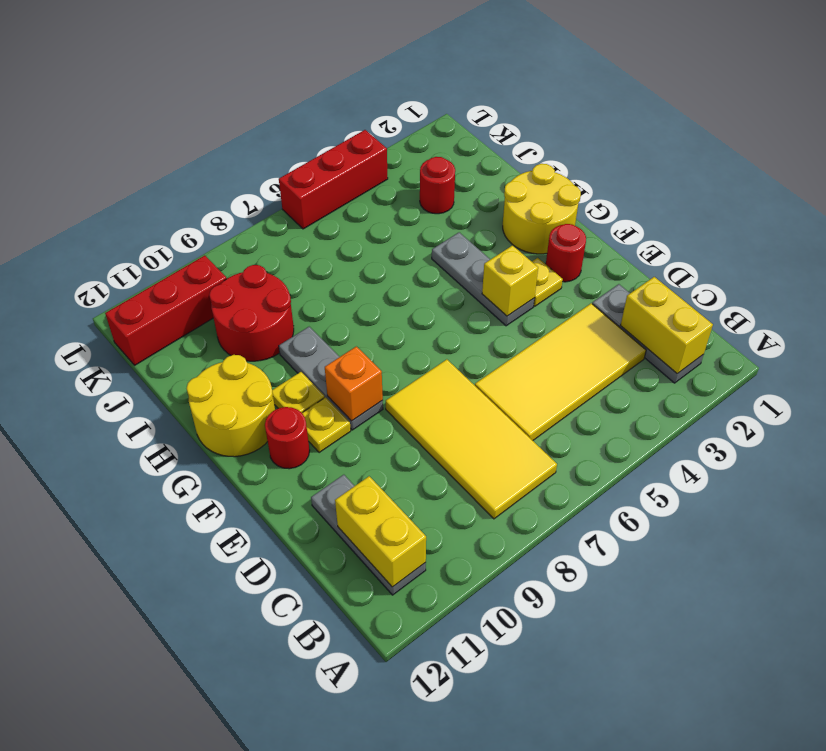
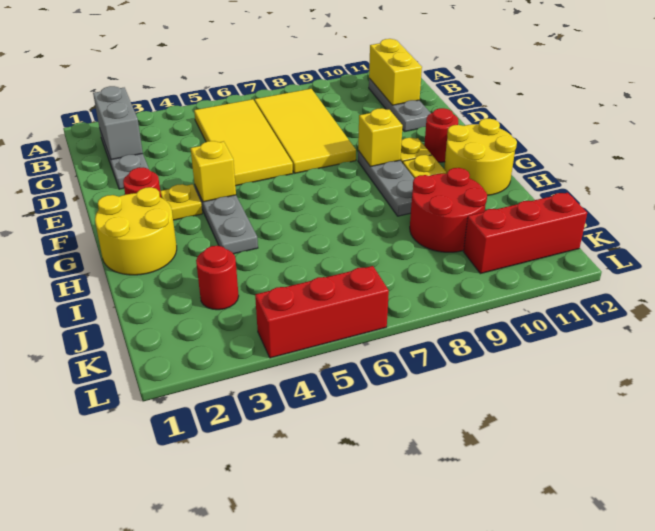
yellow brick B2:C2 level 2 -> grey brick B2:C2 level 2
yellow tile C3:D6 level 1 -> yellow tile B5:E6 level 1
orange brick F9 level 2 -> yellow brick F9 level 2

